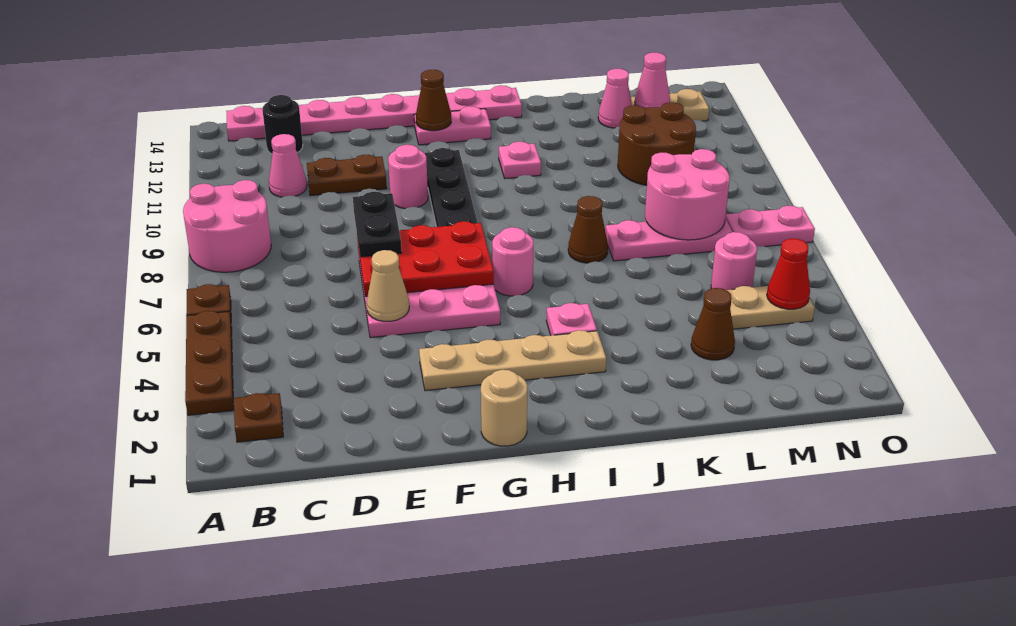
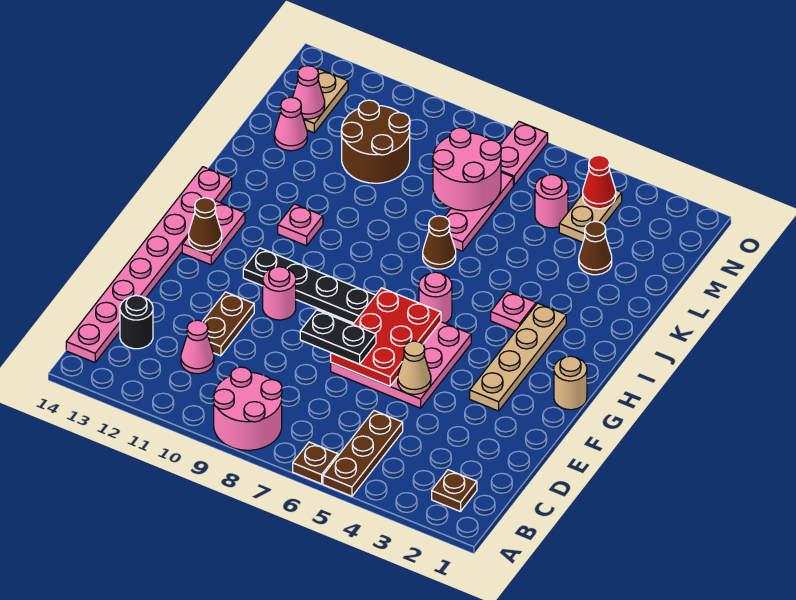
brown plate A3:A5 level 1 -> brown plate A5:C5 level 1

